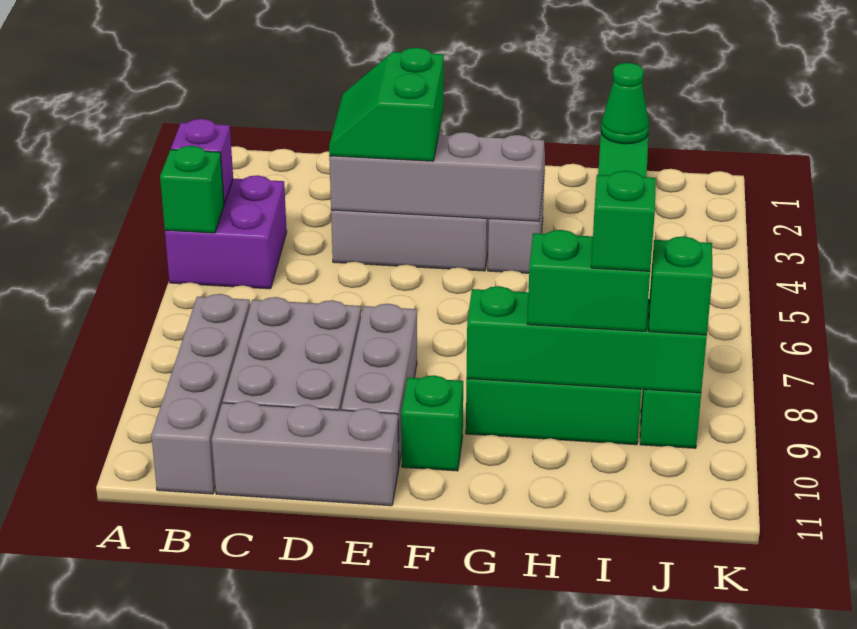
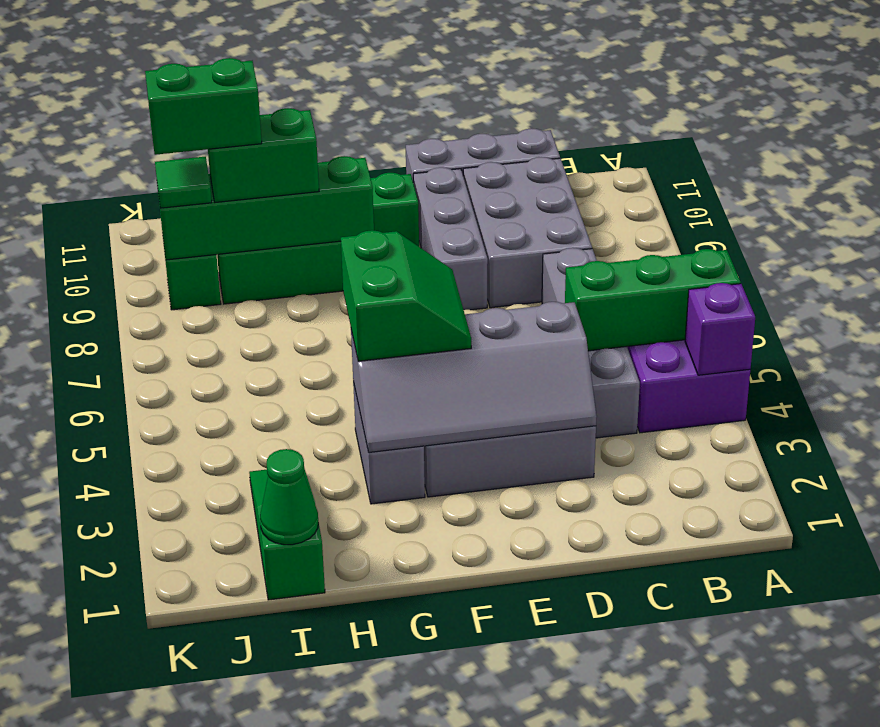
green brick A5 level 2 -> green brick A5:C5 level 2
grey brick B8:B11 level 1 -> grey brick C4:C7 level 1
green slope D3:E4 level 3 top E -> green slope F4:G5 level 3 top G
green brick I9 level 4 -> green brick I9:J9 level 4
green brick J9 level 3 -> green tile J9 level 3

